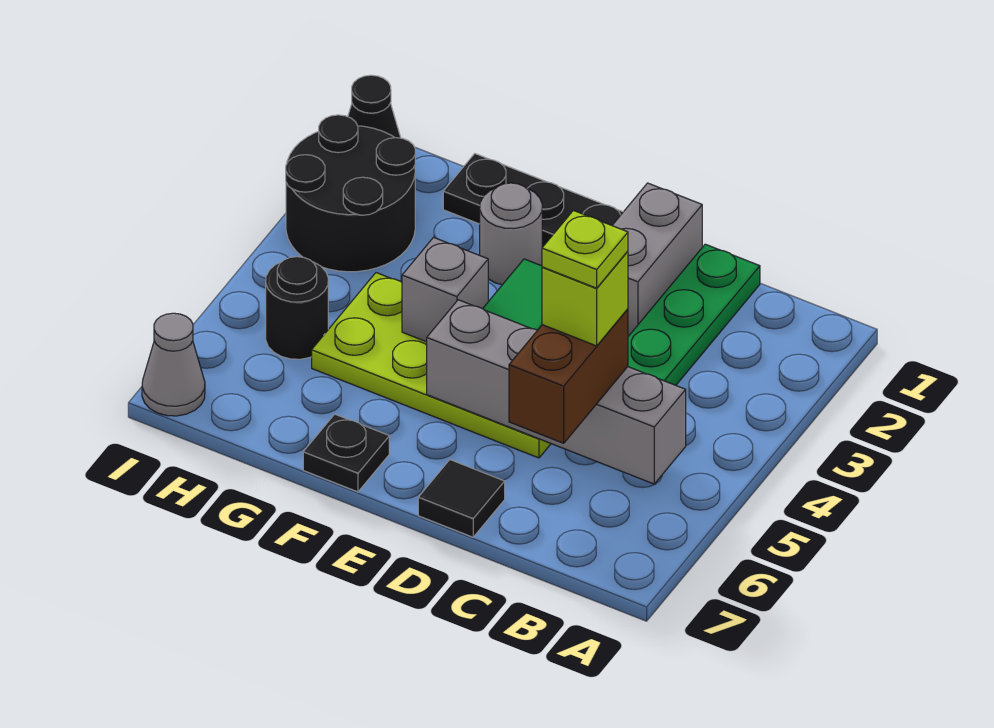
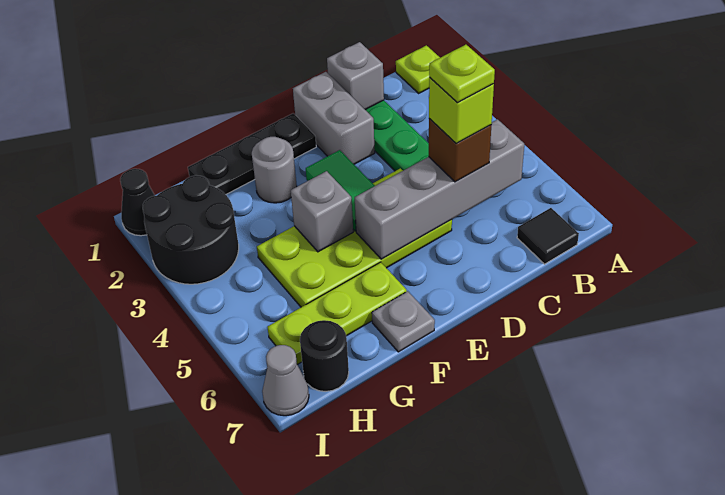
none -> lime plate A1 level 1
none -> grey brick C1 level 2
brown brick C5:C6 level 3 -> brown brick C5 level 3
black tile D7 level 1 -> black tile B7 level 1
none -> lime plate F6:H6 level 1
black plate F7 level 1 -> grey plate F7 level 1
black round brick H5 level 1 -> black round brick H7 level 1

